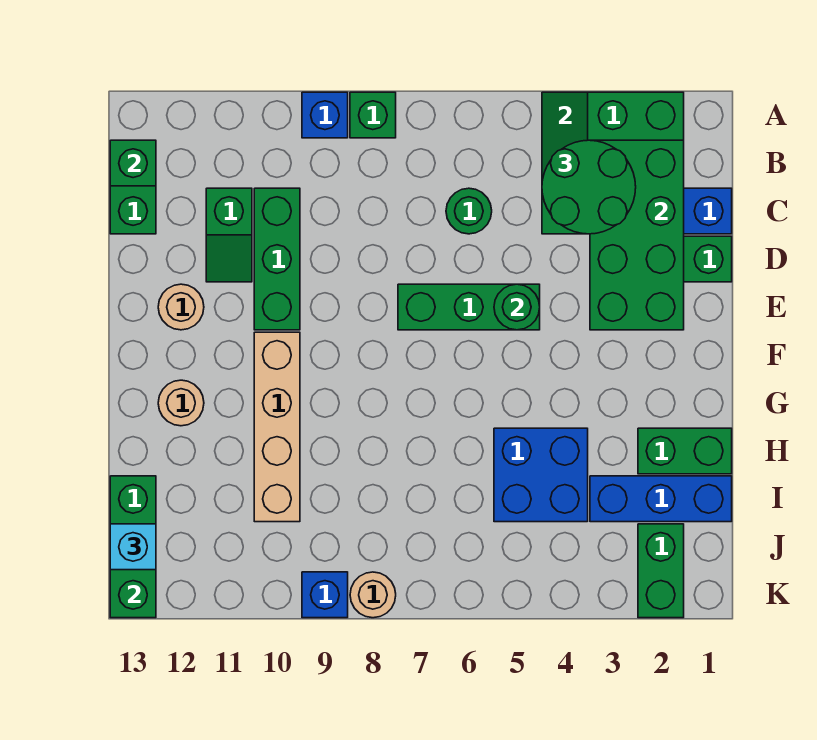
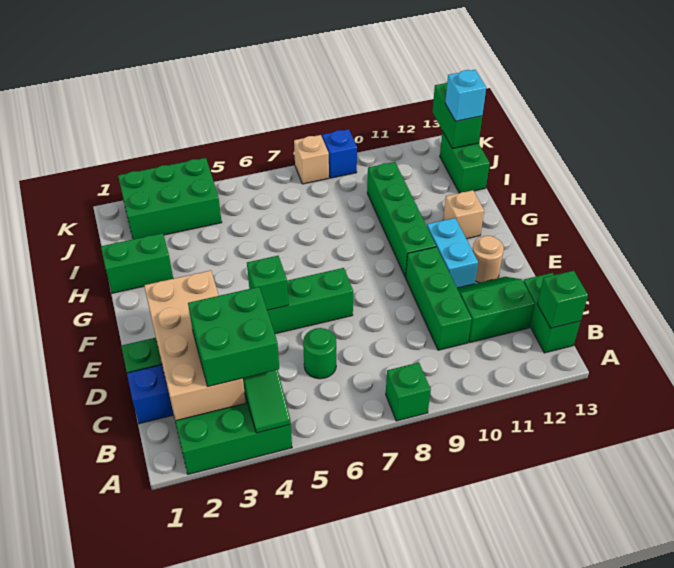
blue brick A9 level 1 -> none
green brick B2:E3 level 2 -> tan brick B2:E3 level 2
green round brick B3:C4 level 3 -> green brick B3:C4 level 3
green slope C11:D11 level 1 top C -> green slope C11:D12 level 1 top C
green round brick E5 level 2 -> green brick E5 level 2
none -> cyan brick E11:F11 level 1
tan brick F10:I10 level 1 -> green brick F10:I10 level 1
tan round brick G12 level 1 -> tan brick G12 level 1
blue brick H4:I5 level 1 -> none
blue brick I1:I3 level 1 -> none
green brick J2:K2 level 1 -> green brick J2:K4 level 1
tan round brick K8 level 1 -> tan brick K8 level 1

